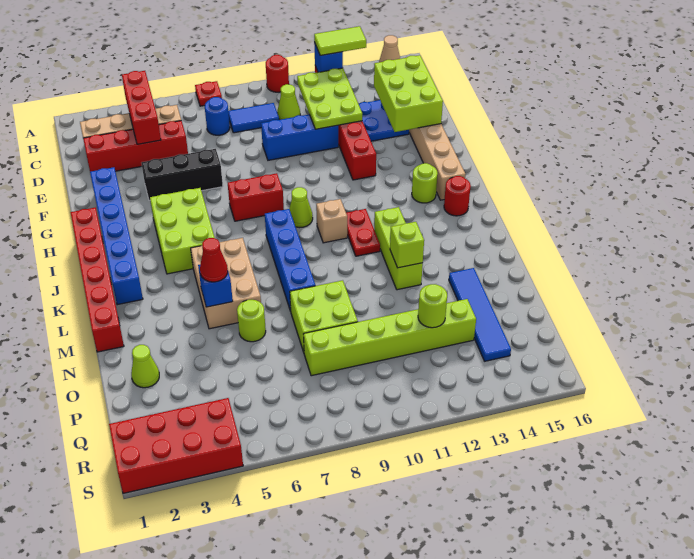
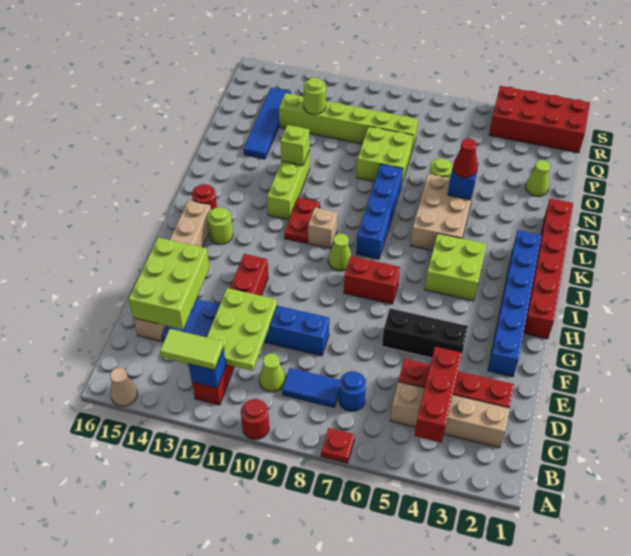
lime brick H4:J5 level 1 -> lime brick I4:J5 level 1

